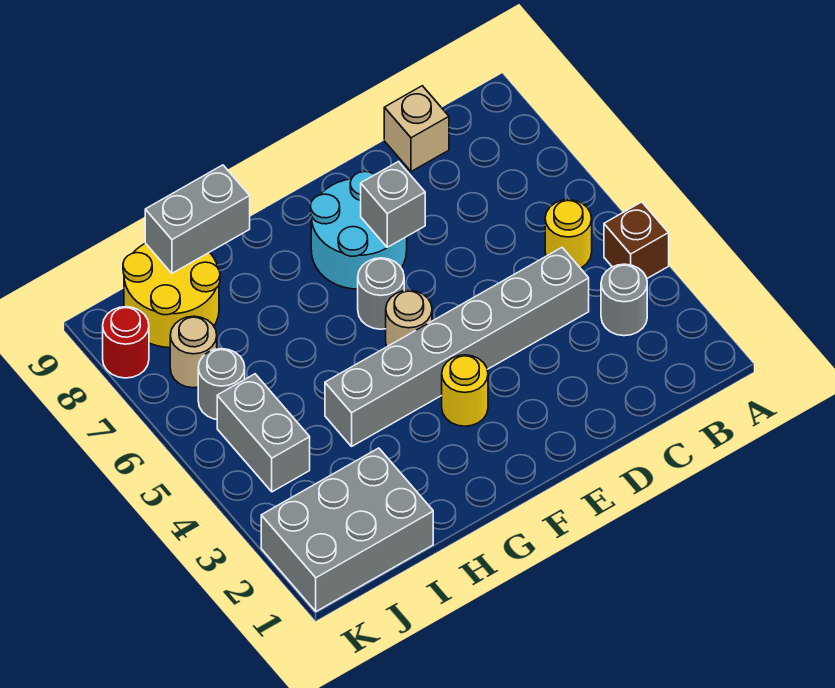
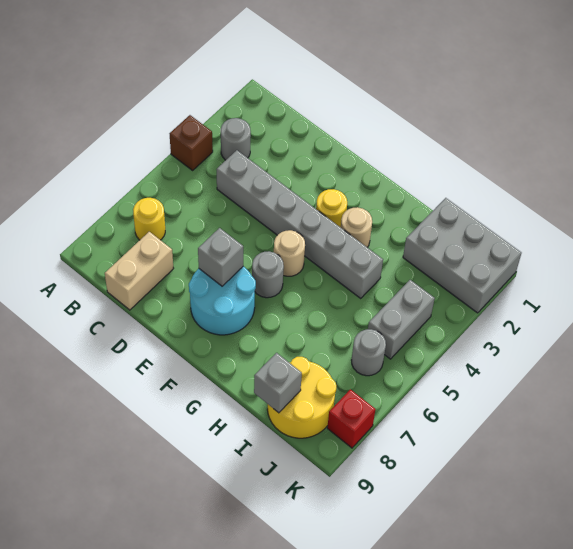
yellow round brick B5 level 1 -> yellow round brick B7 level 1
tan brick C9 level 1 -> tan brick C8:C9 level 1
grey brick H9:I9 level 2 -> grey brick I9 level 2
tan round brick J7 level 1 -> tan round brick G3 level 1
red round brick K8 level 1 -> red brick K8 level 1

